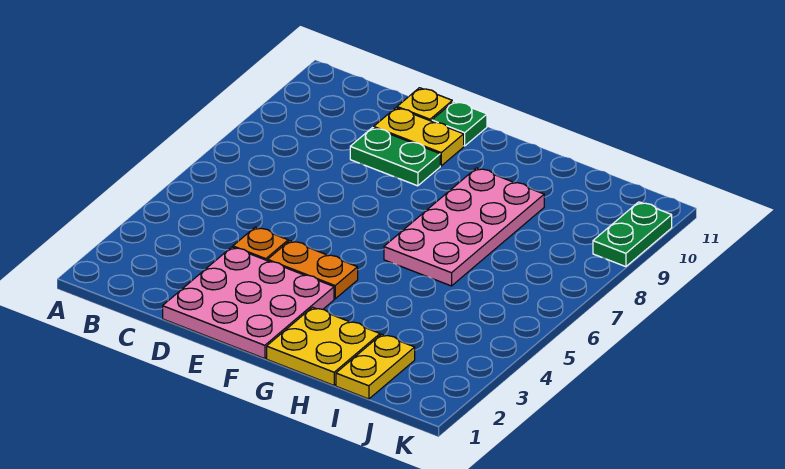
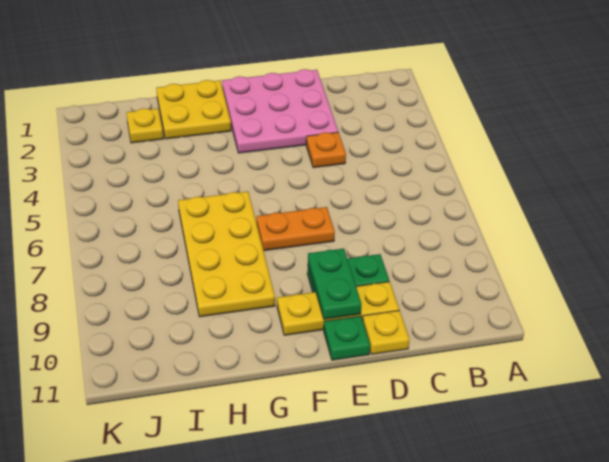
yellow plate D10:E10 level 1 -> yellow plate D10:F10 level 1
orange plate E4:F4 level 1 -> orange plate E7:F7 level 1
pink plate G6:H9 level 1 -> yellow plate G6:H9 level 1
yellow plate I1:I2 level 1 -> yellow plate I2 level 1
green plate K9:K10 level 1 -> green plate E9:E10 level 2

